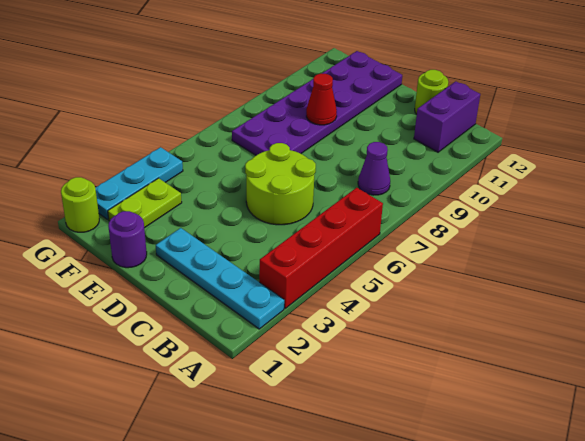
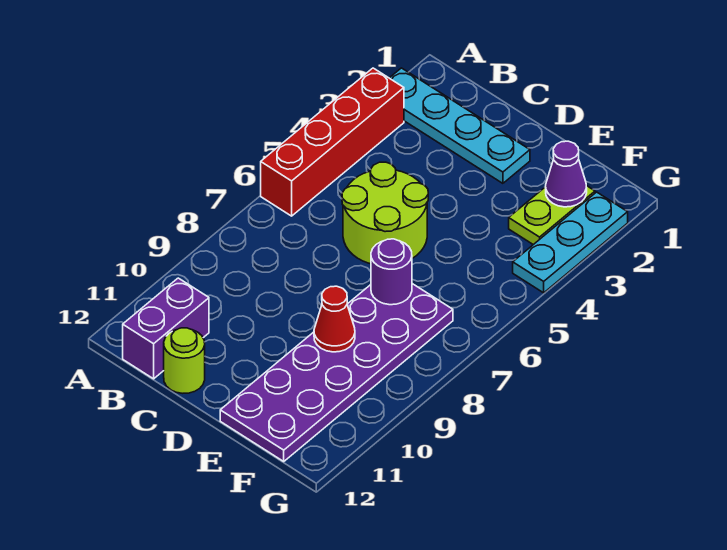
purple cone B8 level 1 -> purple cone F2 level 2
purple round brick E1 level 1 -> purple round brick E7 level 2
lime round brick G1 level 1 -> none

